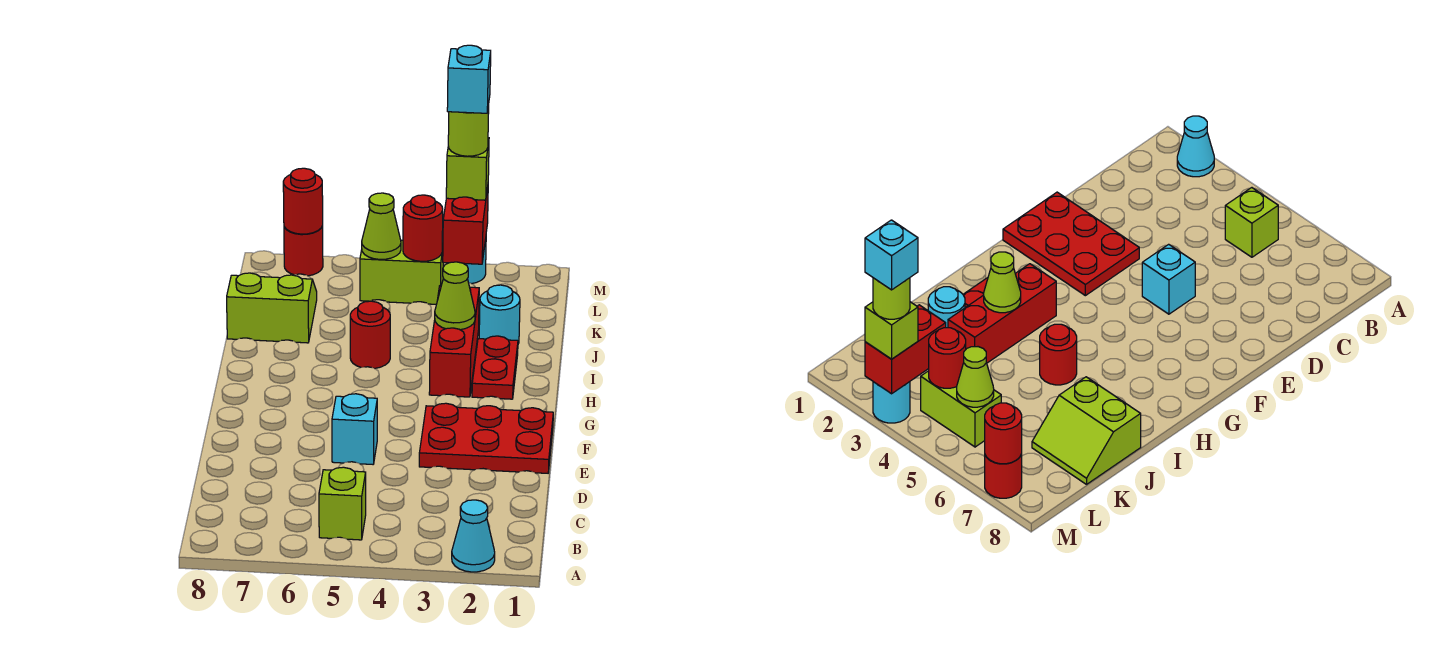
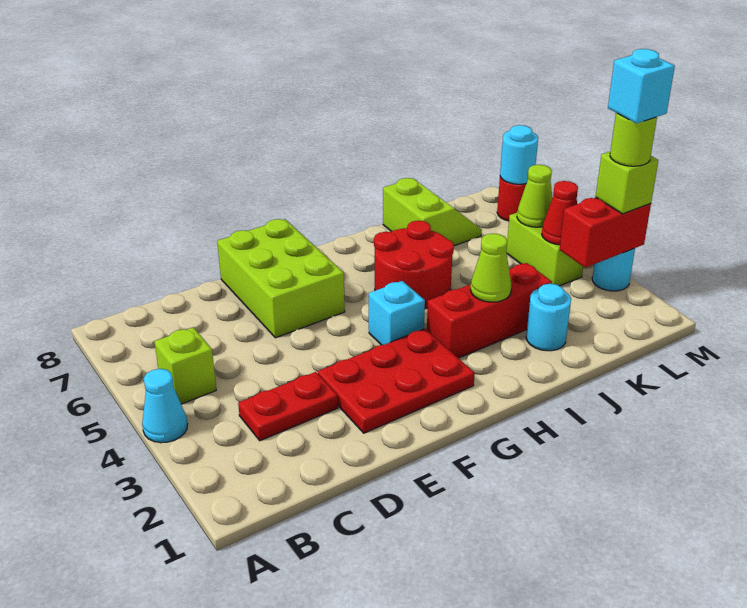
cyan cone A2 level 1 -> cyan cone A4 level 1
red plate E1:F3 level 1 -> red plate E2:G3 level 1
cyan brick E5 level 1 -> cyan brick G4 level 1
none -> lime brick E6:F8 level 1
red plate H2:I2 level 1 -> red plate C3:D3 level 1
red round brick I5 level 1 -> red round brick H5:I6 level 1
red round brick L4 level 2 -> red cone L4 level 2
red round brick M7 level 2 -> cyan round brick M7 level 2

